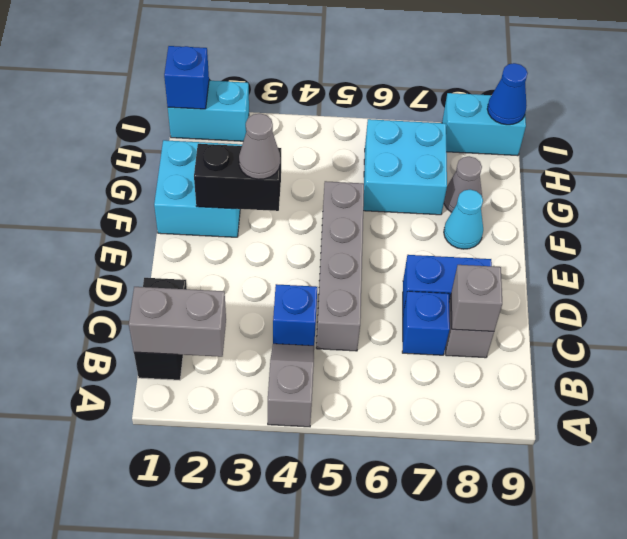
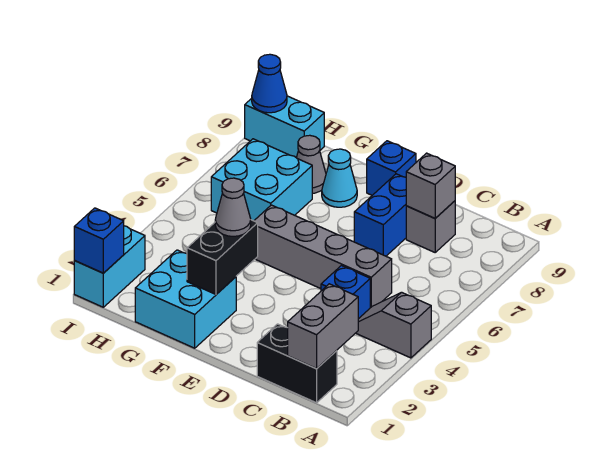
blue brick C7 level 1 -> blue brick E9 level 1
cyan brick I8:I9 level 1 -> cyan brick H9:I9 level 1

